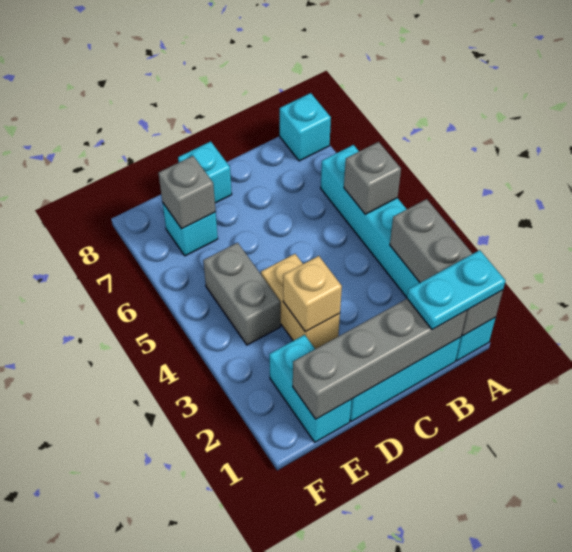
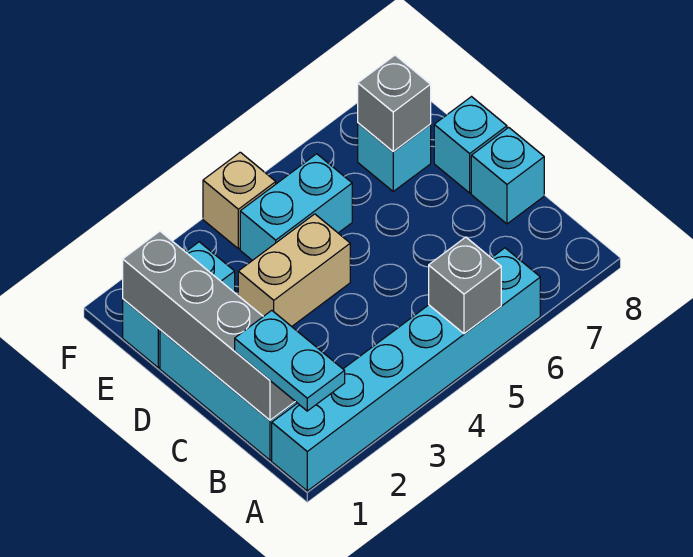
grey brick A1:A3 level 2 -> none
cyan brick A8 level 1 -> cyan brick C8 level 1
tan brick D3 level 2 -> tan brick F4 level 1
grey brick E4:E5 level 1 -> cyan brick E4:E5 level 1

